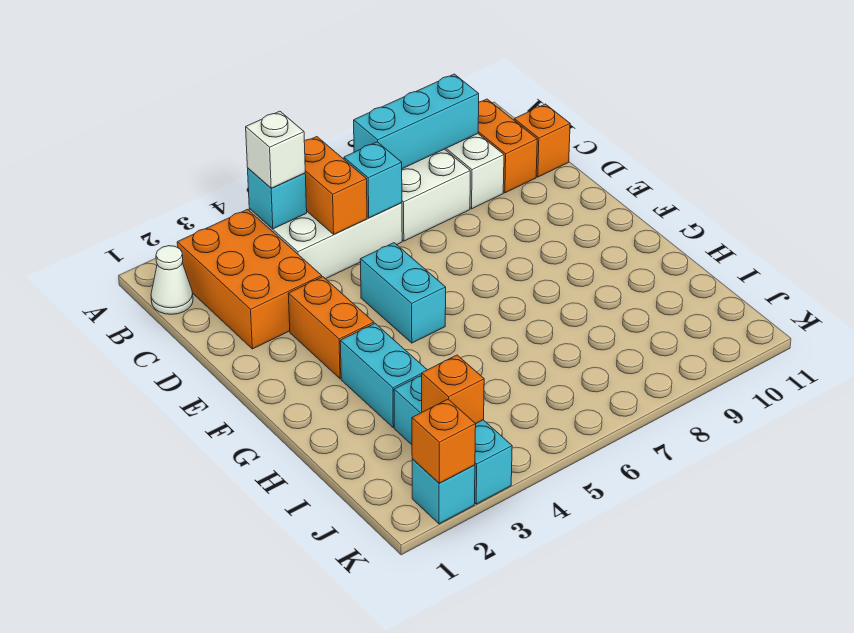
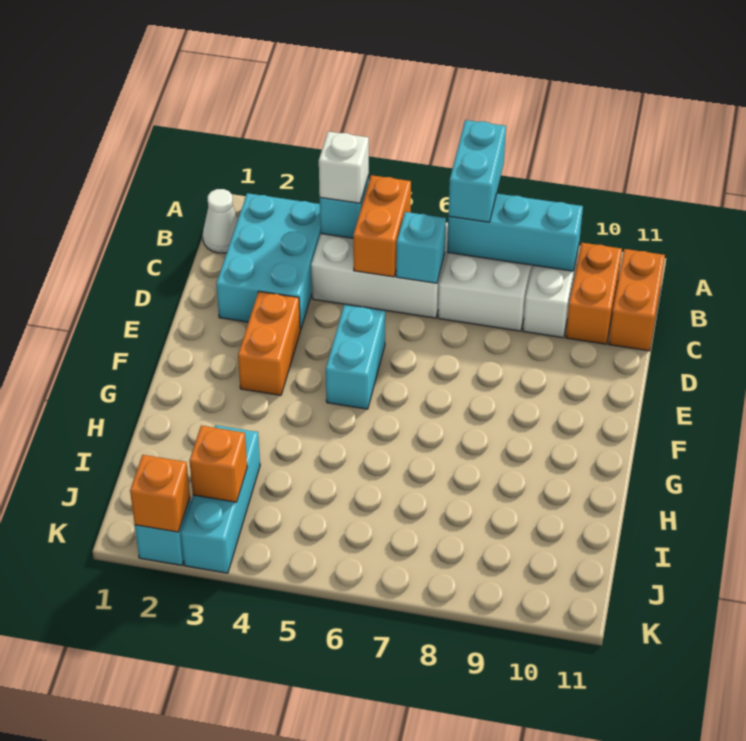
orange brick B2:D3 level 1 -> cyan brick B2:D3 level 1
orange brick C11 level 1 -> orange brick B11:C11 level 1
cyan brick G3:H3 level 1 -> cyan brick A7:B7 level 3

